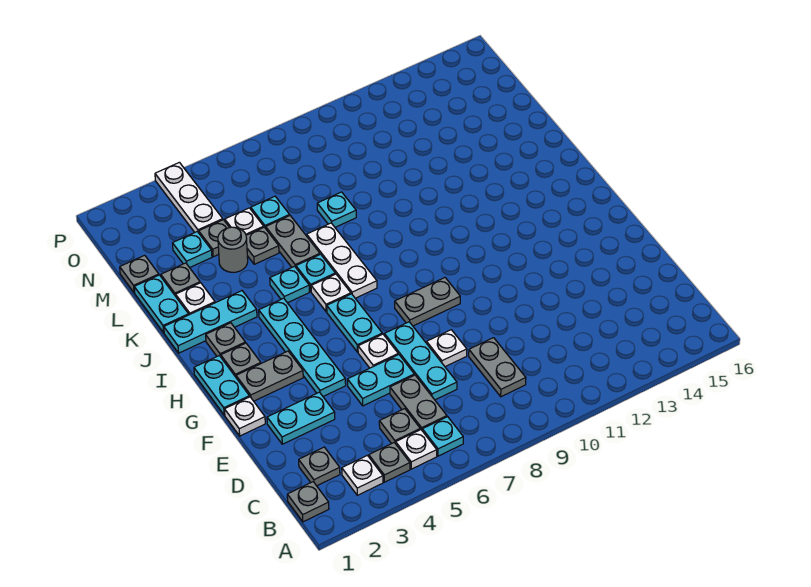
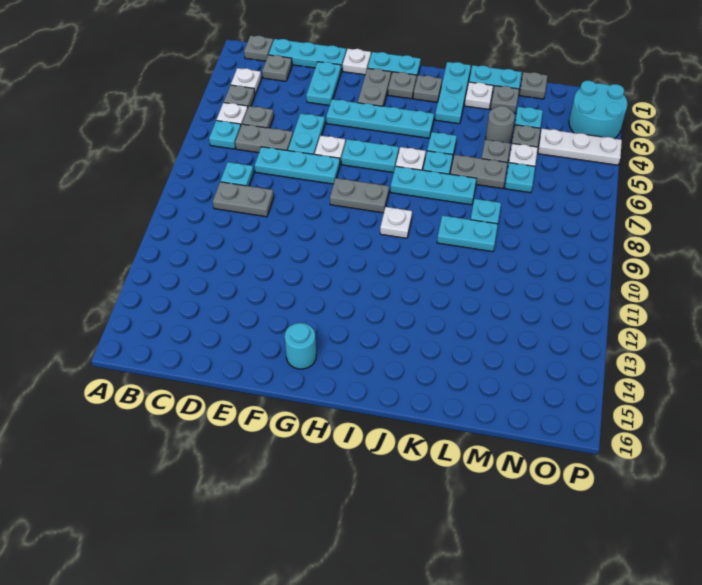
none -> cyan plate C1:E1 level 1
none -> cyan plate C8 level 1
white plate E8 level 1 -> white plate I9 level 1
grey plate G8:G9 level 1 -> grey plate G8:H8 level 1
none -> cyan round brick G15 level 1
white plate I7:K7 level 1 -> cyan plate I7:K7 level 1
none -> cyan plate K9:L9 level 1
none -> cyan round brick O2:P3 level 1

